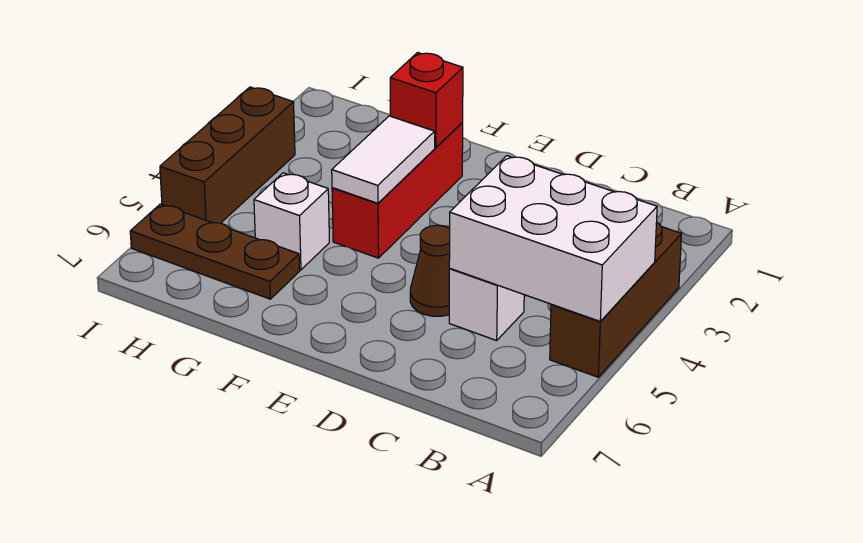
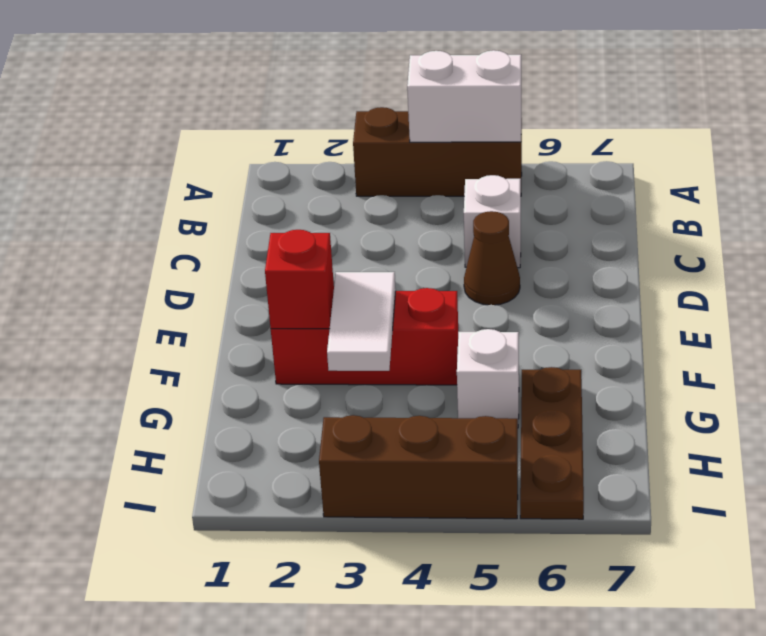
white brick A4:C5 level 2 -> white brick A4:A5 level 2
white tile F3:F4 level 2 -> white tile F3:G3 level 2

